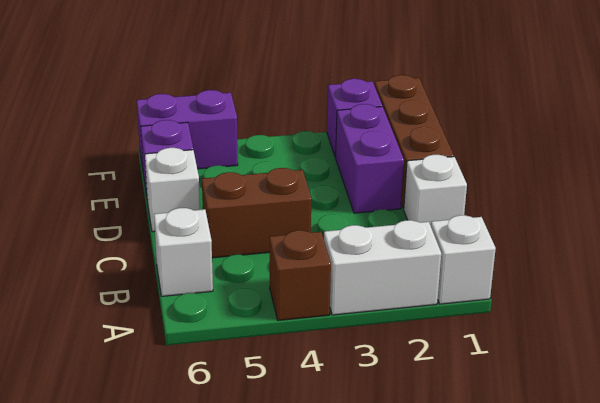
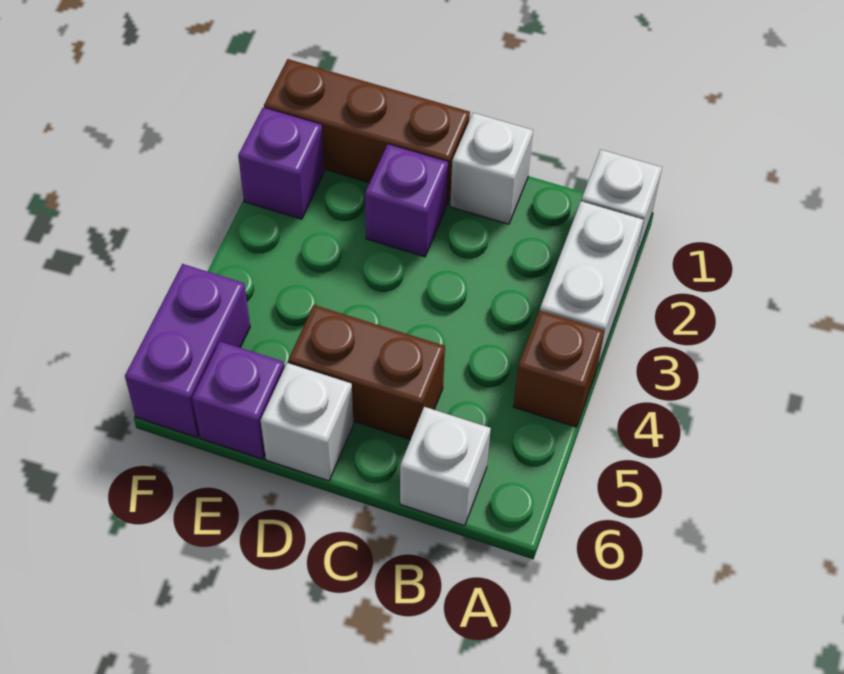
brown brick C4:C5 level 1 -> brown brick C5:D5 level 1
purple brick D2:E2 level 1 -> purple brick D2 level 1

